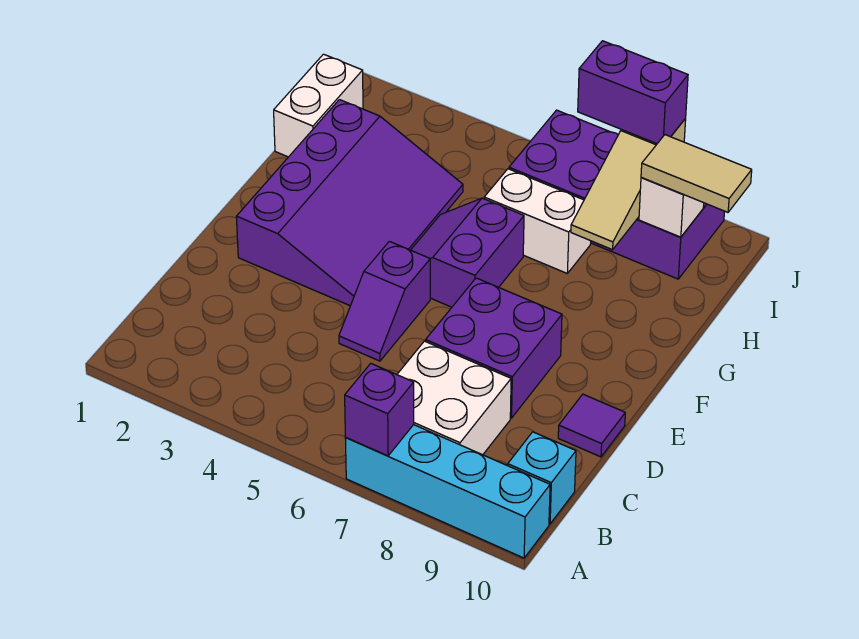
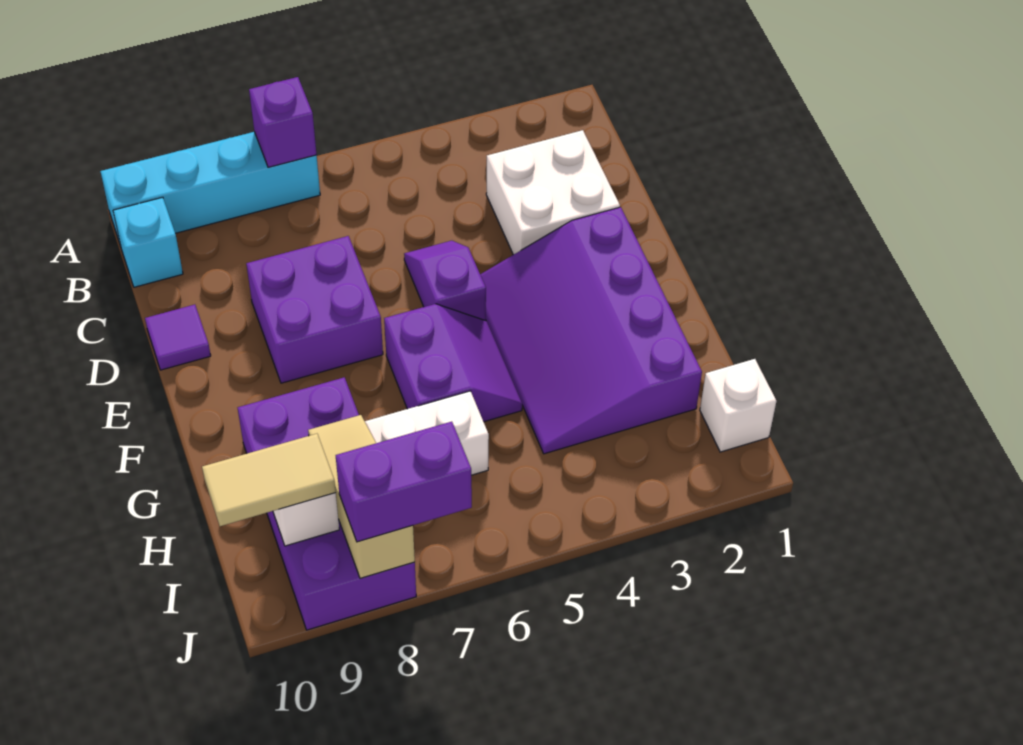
white brick B7:C8 level 1 -> white brick C2:D3 level 1
white brick H1:I1 level 1 -> white brick I1 level 1
purple brick I6:J9 level 1 -> purple brick G8:J9 level 1

